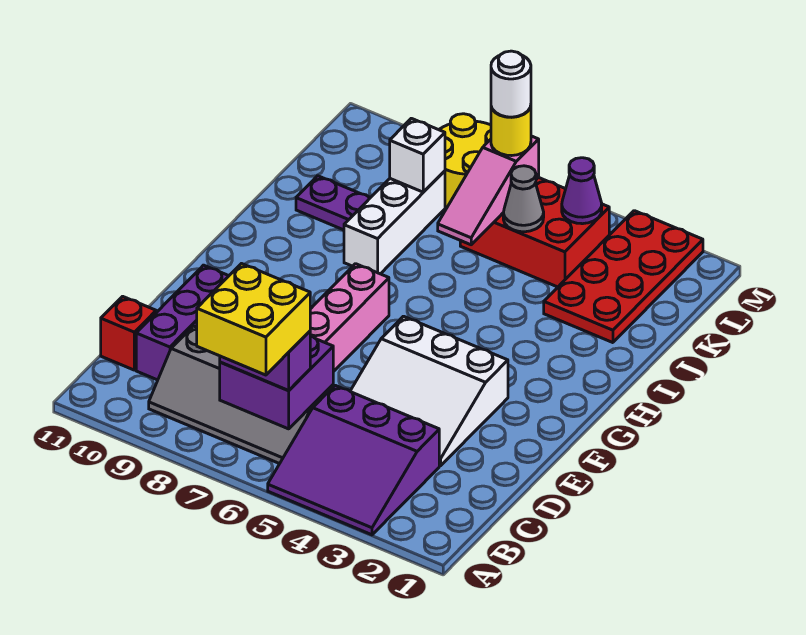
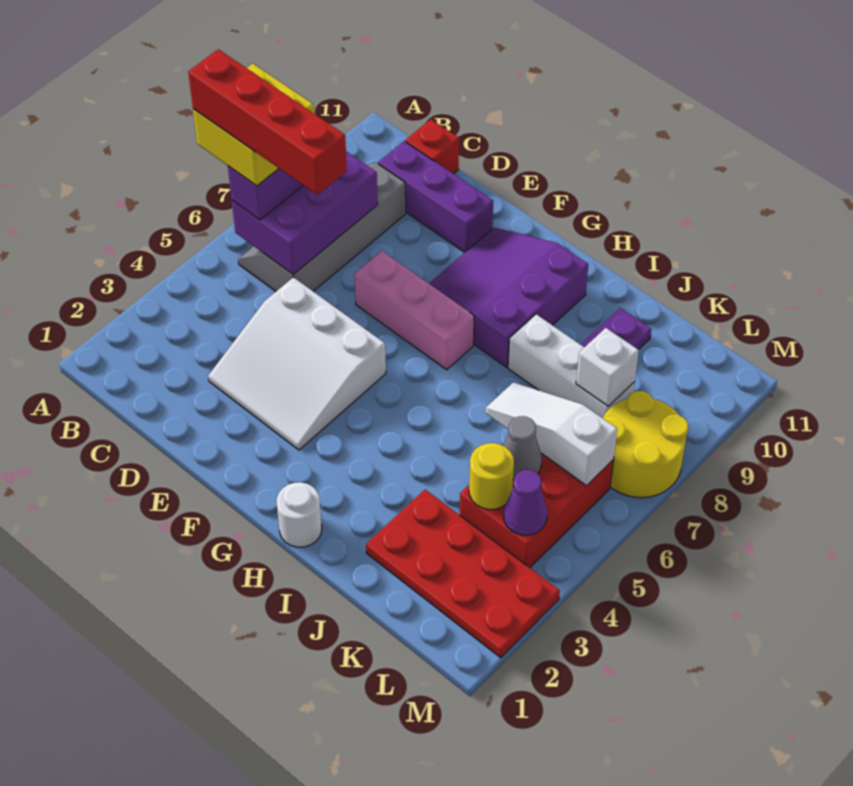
purple slope A3:C5 level 1 top C -> purple slope F8:H10 level 1 top H
none -> red brick A6:D6 level 5
purple brick B6:C7 level 2 -> purple brick B6:C8 level 2
white slope D3:F5 level 1 top F -> white slope D3:F5 level 1 top 5
pink slope J6:L6 level 2 top L -> white slope J6:L6 level 2 top L
yellow round brick L6 level 3 -> yellow round brick K4 level 2
white round brick L6 level 4 -> white round brick H1 level 1

